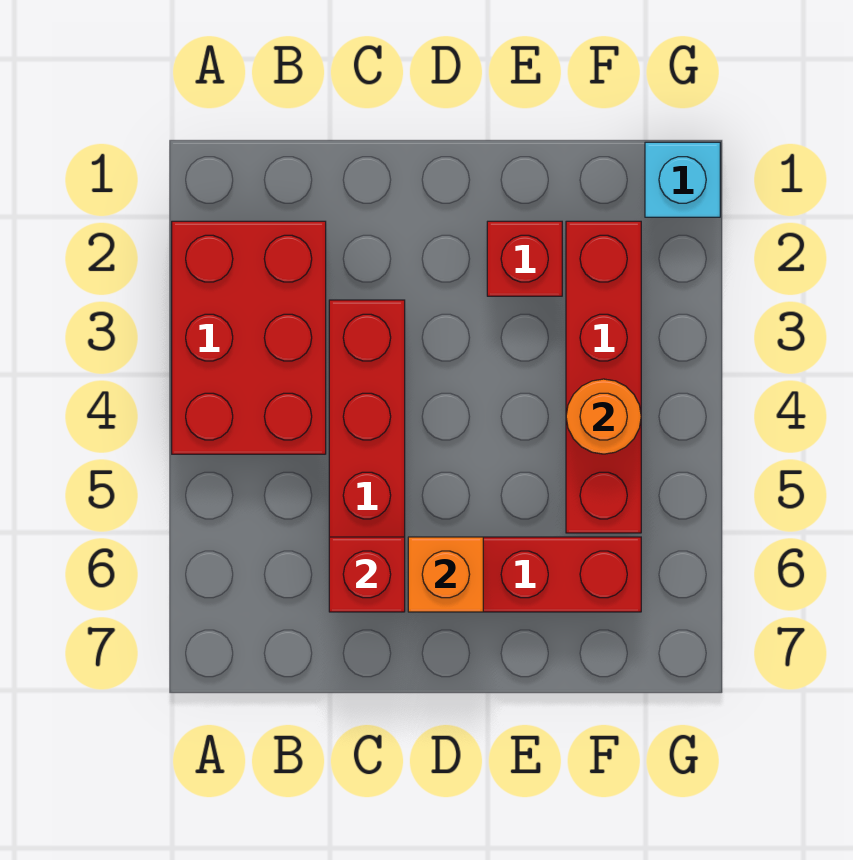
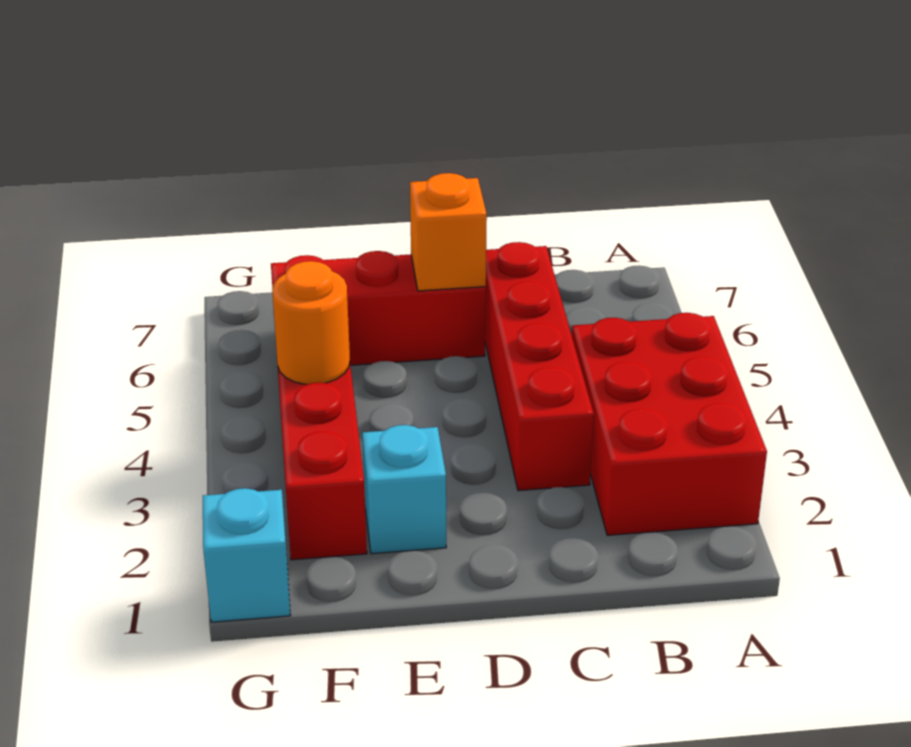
red brick C6 level 2 -> none
red brick E2 level 1 -> cyan brick E2 level 1

